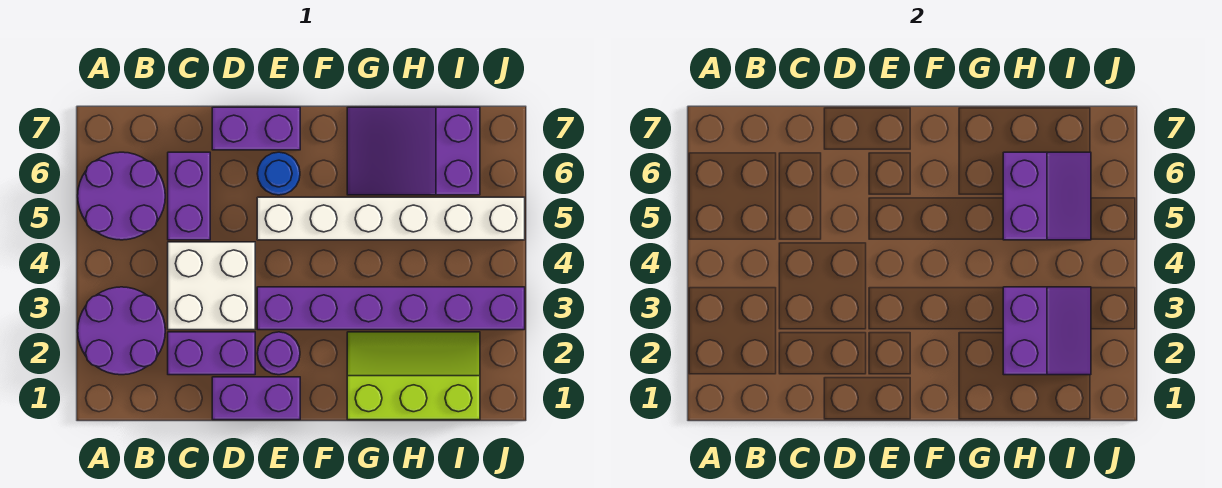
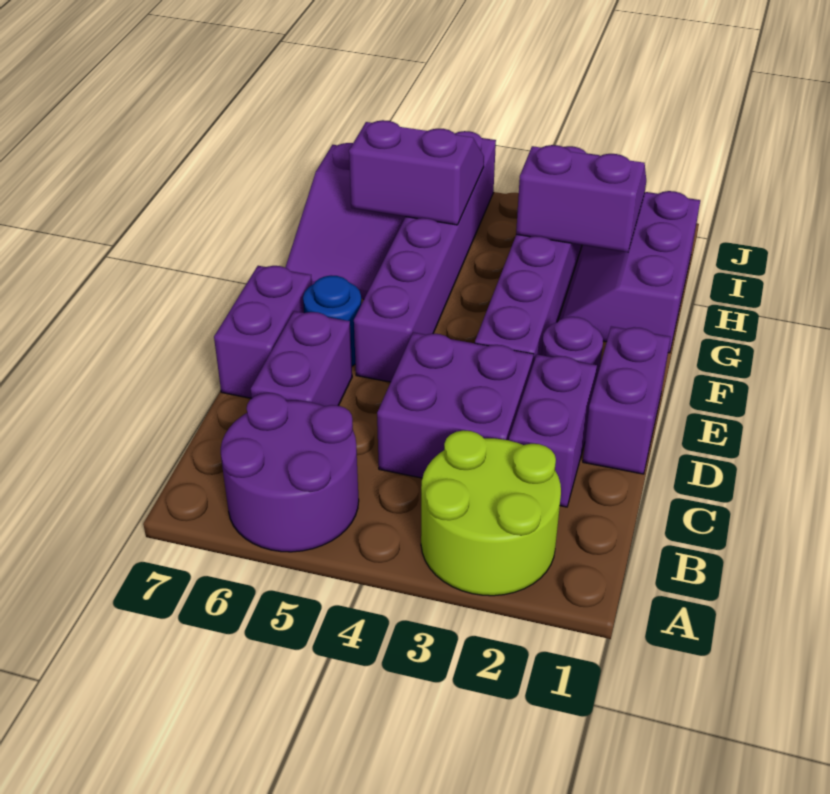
purple round brick A2:B3 level 1 -> lime round brick A2:B3 level 1
white brick C3:D4 level 1 -> purple brick C3:D4 level 1
purple brick C5:C6 level 1 -> purple brick C6:D6 level 1
white brick E5:J5 level 1 -> purple brick E5:J5 level 1
lime slope G1:I2 level 1 top 1 -> purple slope G1:I2 level 1 top 1

